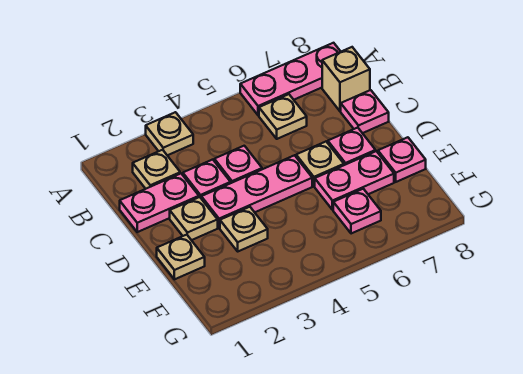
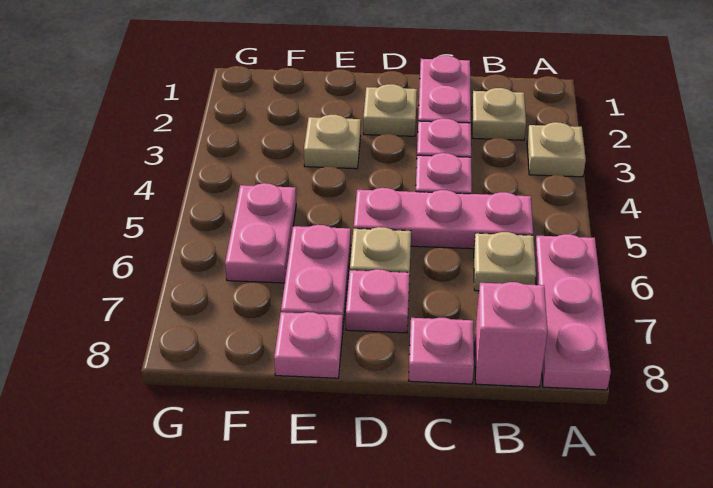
tan brick B8 level 1 -> pink brick B8 level 1
pink plate D3:D5 level 1 -> pink plate B5:D5 level 1
tan plate E1 level 1 -> none
pink plate F6 level 1 -> pink plate F5:F6 level 1

